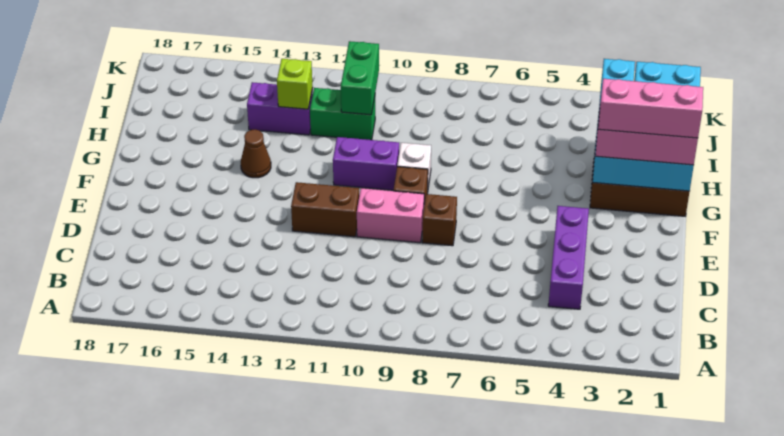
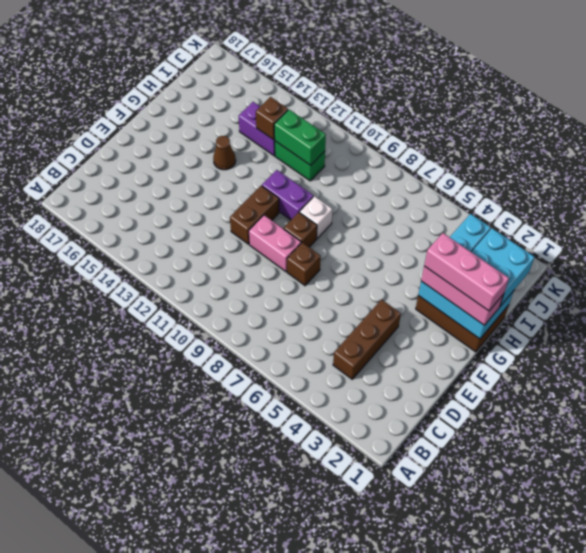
purple brick C4:E4 level 1 -> brown brick C4:E4 level 1
brown brick E11:E12 level 1 -> brown brick E11:F11 level 1
green brick I11:J11 level 2 -> green brick I11:I12 level 2
lime brick I13 level 2 -> brown brick I13 level 2

